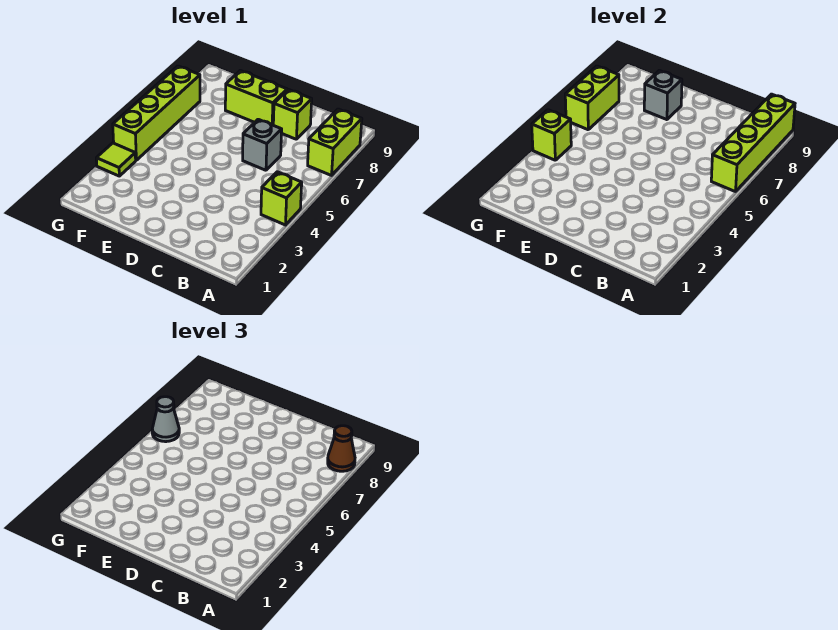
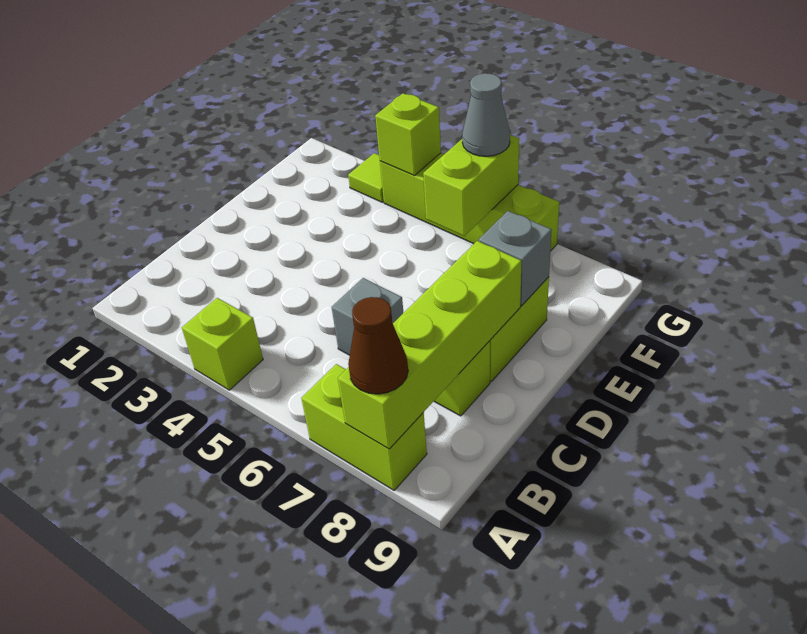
lime brick A6:A9 level 2 -> lime brick A8:D8 level 2
lime brick G6:G7 level 2 -> lime brick F6:G6 level 2

